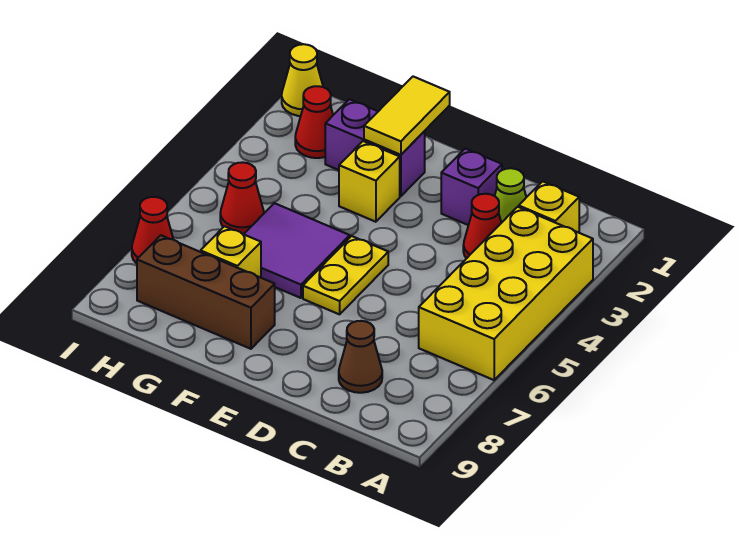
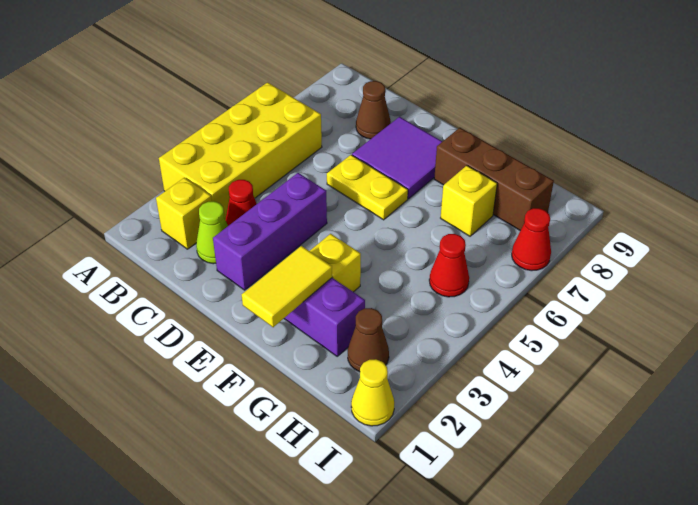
purple brick D2 level 1 -> purple brick D2:D4 level 1
yellow plate E5:E6 level 1 -> yellow plate D6:E6 level 1
purple tile F5:G6 level 1 -> purple tile D7:E8 level 1
red cone H2 level 1 -> brown cone H2 level 1

